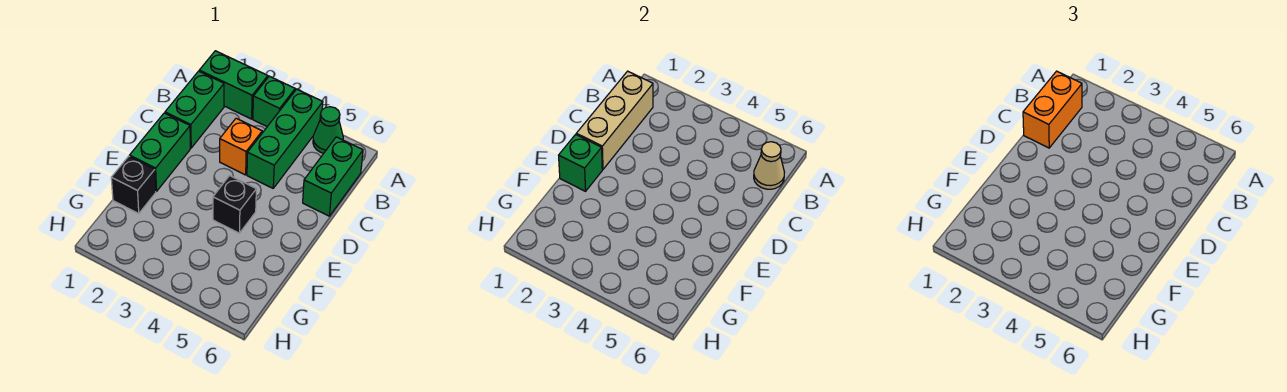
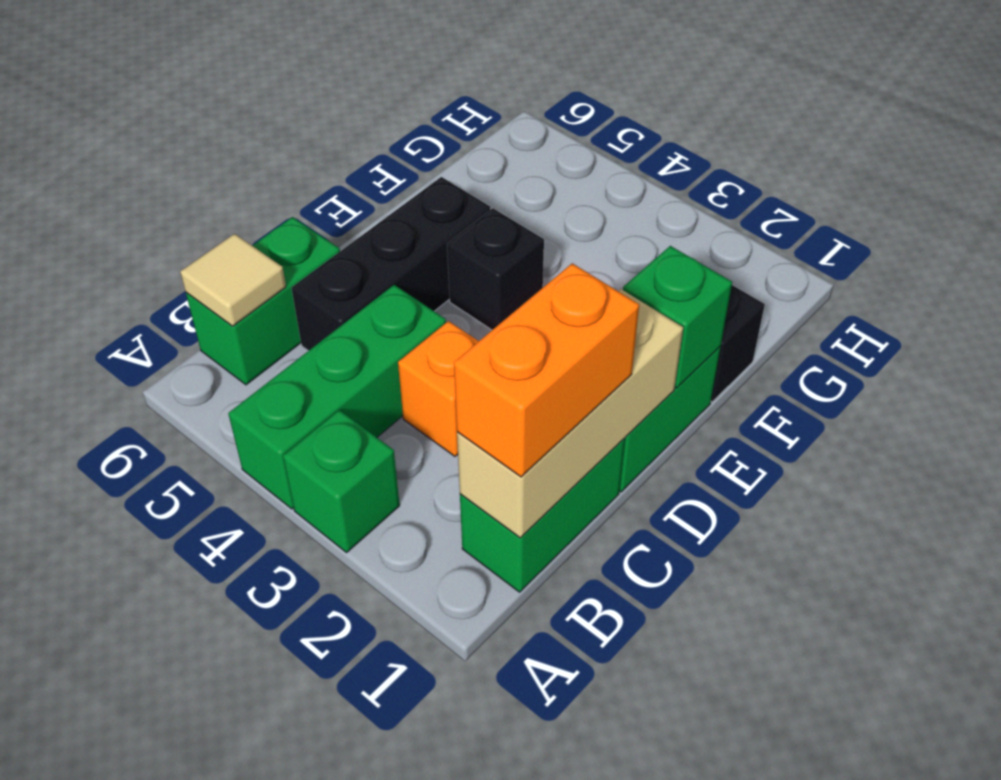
green brick A1:A2 level 1 -> none
green cone A5 level 1 -> none
tan cone B6 level 2 -> tan tile B6 level 2
none -> black brick C5:E5 level 1

